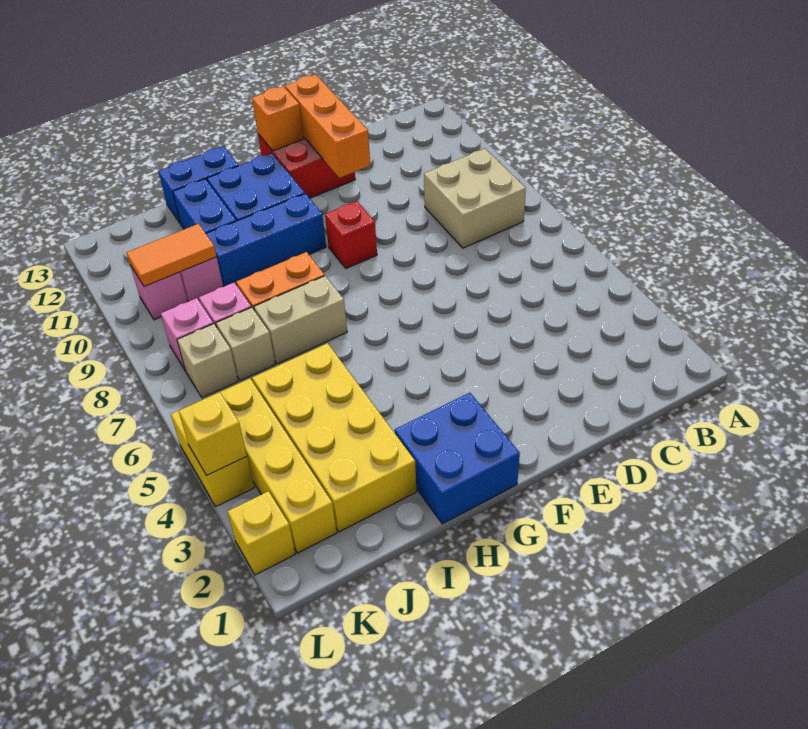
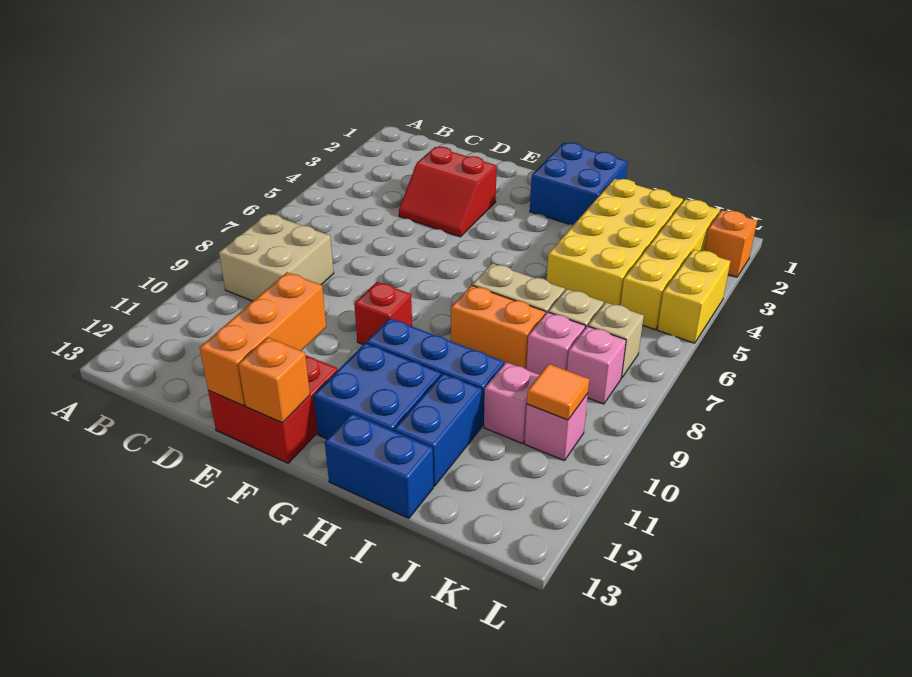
none -> red slope D3:E4 level 1 top 3
orange tile J10:K10 level 2 -> orange tile K10 level 2
yellow brick L2 level 1 -> orange brick L2 level 1
yellow brick L4 level 2 -> none

